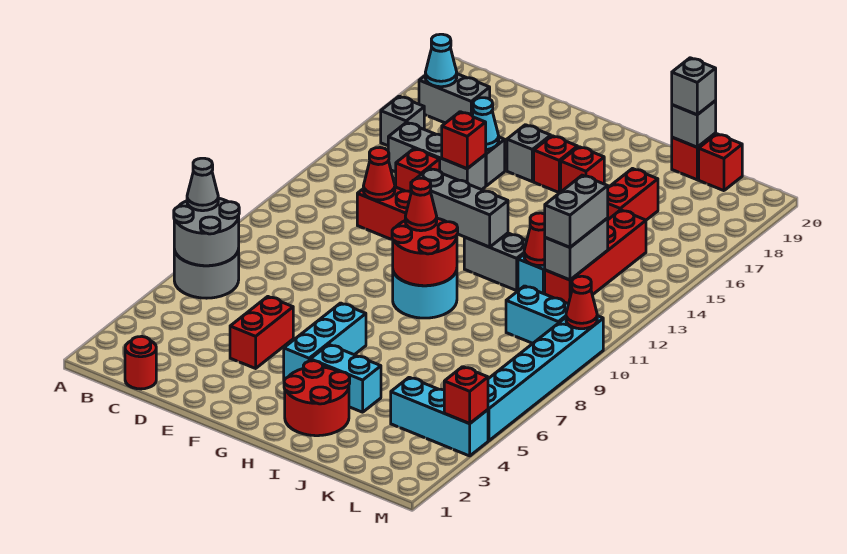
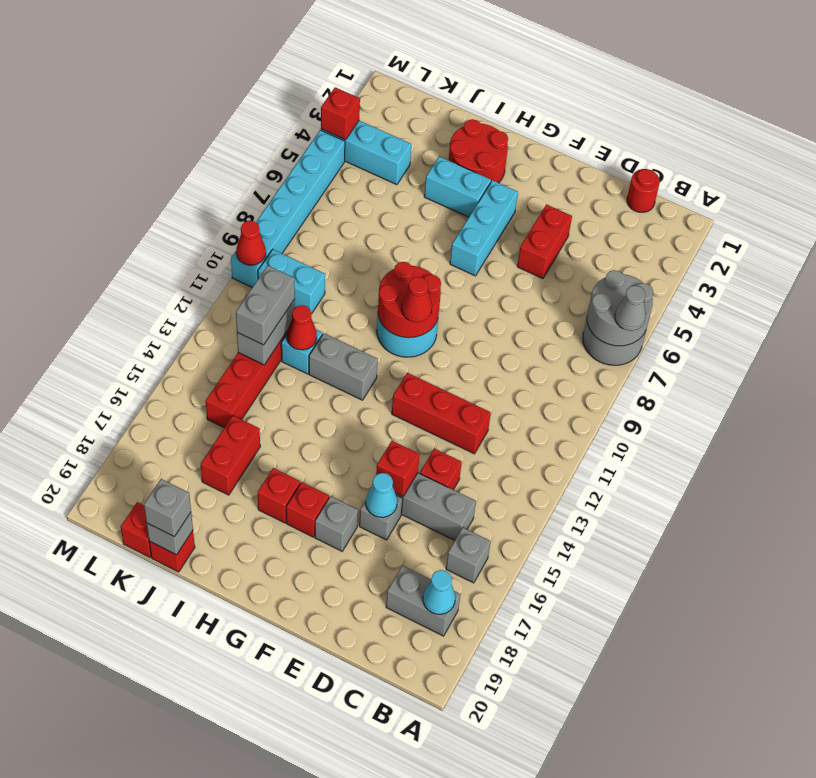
red cone D12 level 2 -> none
grey brick F12:H12 level 2 -> none

